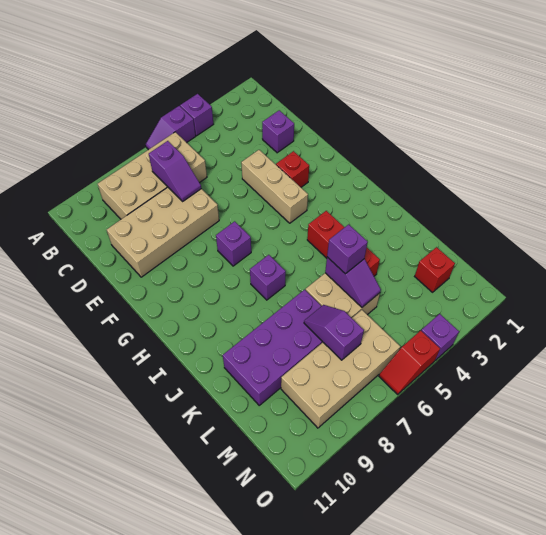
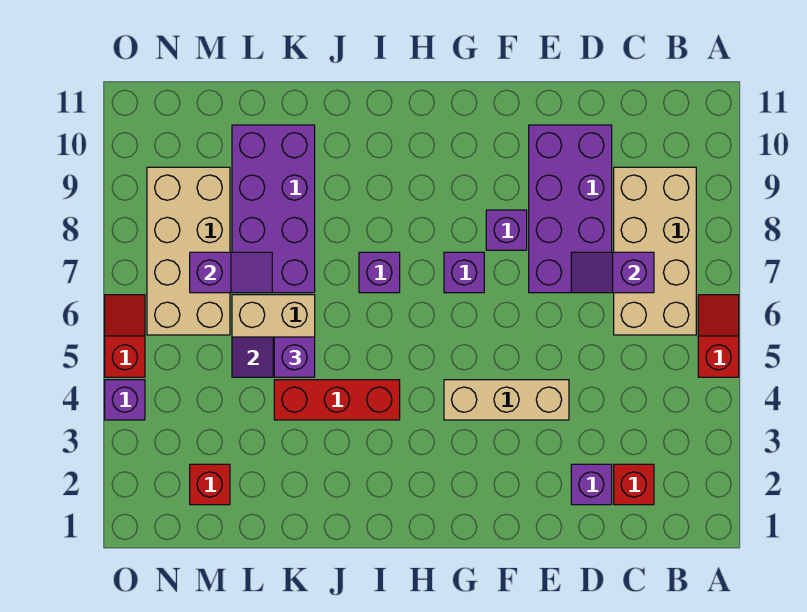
purple brick A4 level 1 -> purple brick F8 level 1
purple slope A5:A6 level 1 top 5 -> red slope A5:A6 level 1 top 5
tan brick D7:E10 level 1 -> purple brick D7:E10 level 1
red brick F3 level 1 -> red brick C2 level 1

